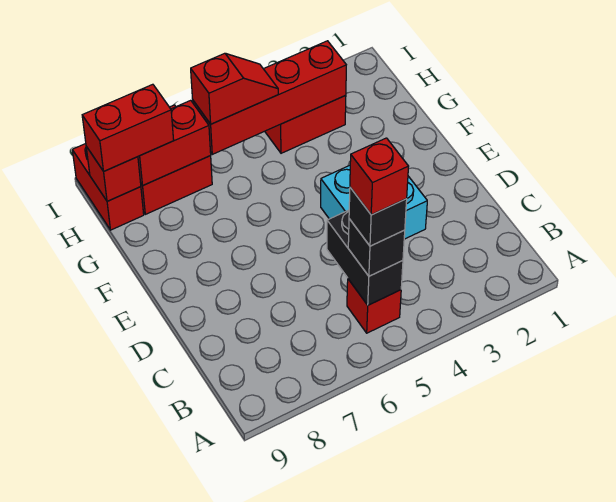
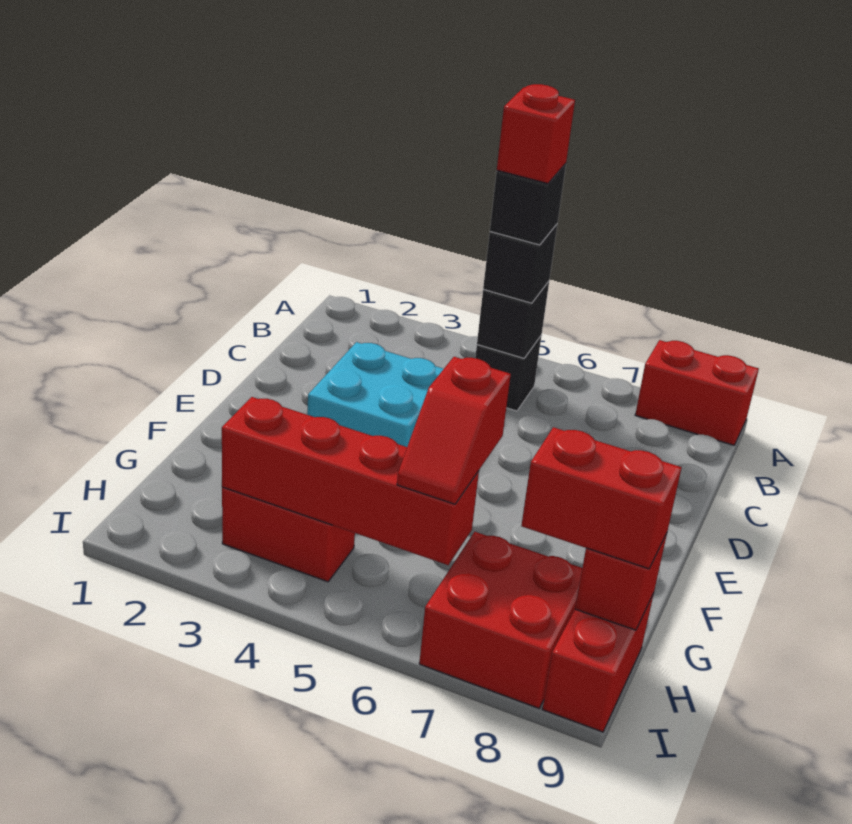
red brick B5 level 1 -> black brick B5 level 1
black brick B5:C5 level 2 -> black brick B5 level 2
red slope H5:H6 level 3 top 6 -> red slope G6:H6 level 3 top G
red brick H7:H8 level 2 -> red brick A8:A9 level 1

